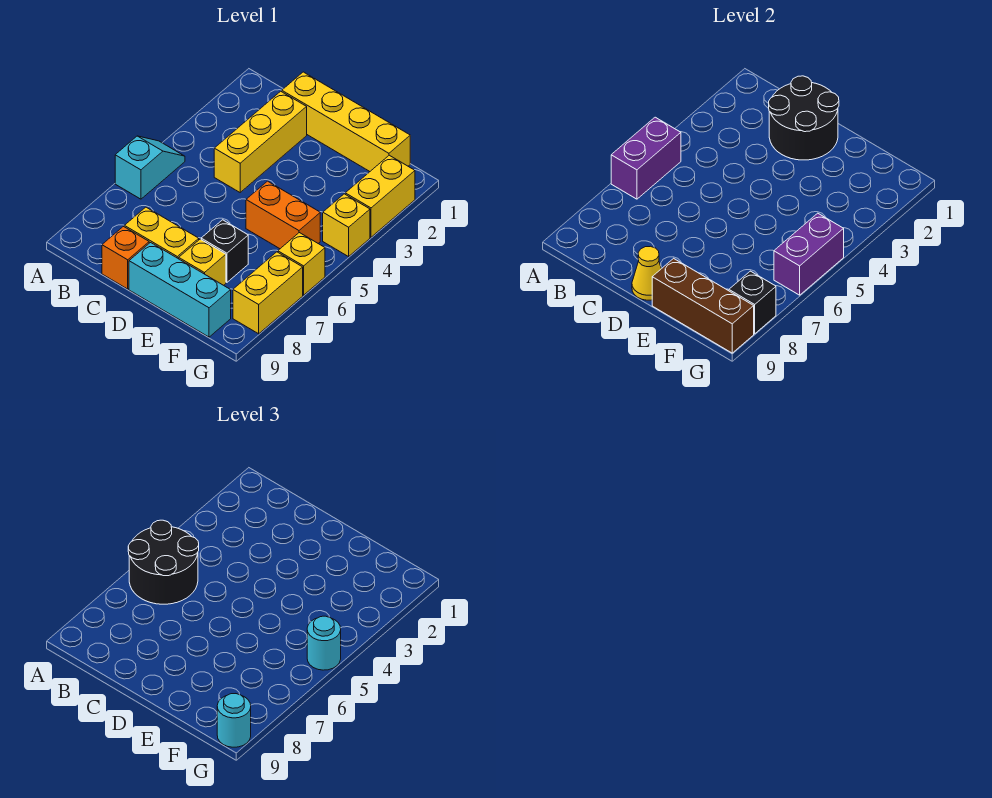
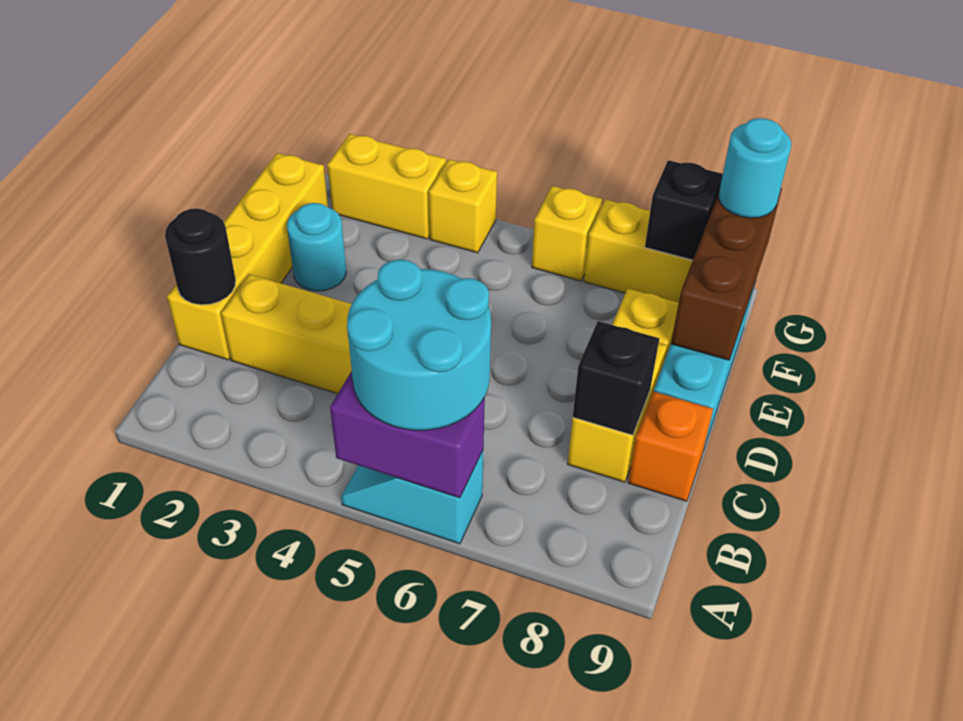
black round brick A5:B6 level 3 -> cyan round brick A5:B6 level 3
black round brick C1:D2 level 2 -> black round brick C1 level 2
yellow cone D9 level 2 -> none
orange brick E5:F5 level 1 -> none
black brick E7 level 1 -> black brick C8 level 2
purple brick G5:G6 level 2 -> none
cyan round brick G5 level 3 -> cyan round brick E2 level 1

